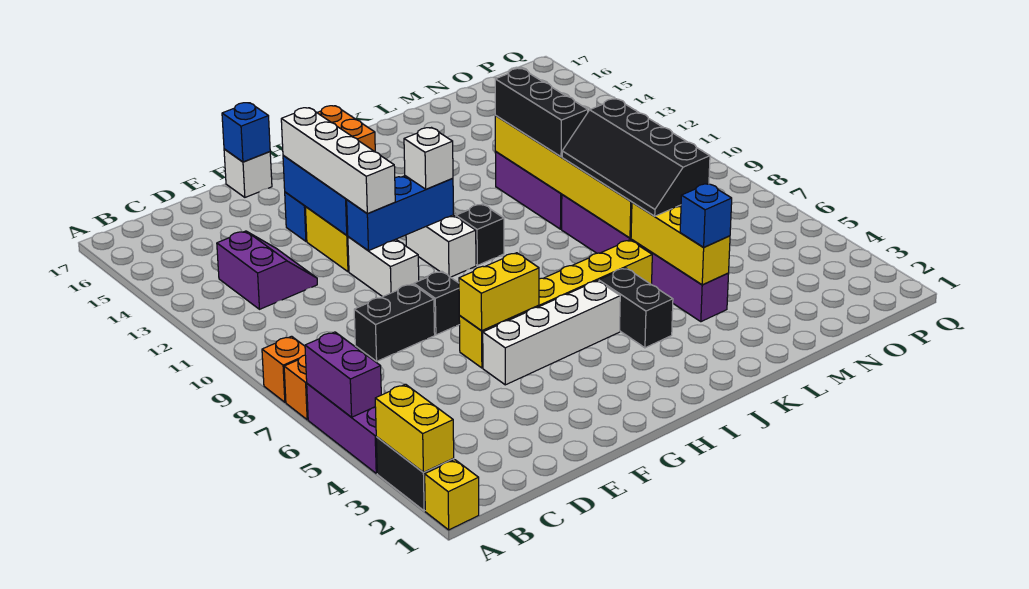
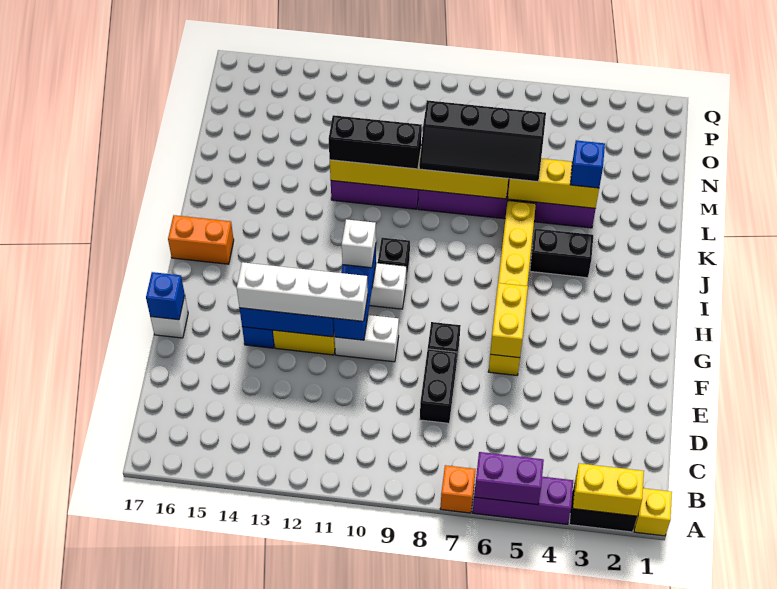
orange brick A8 level 1 -> none
purple slope C12:D13 level 1 top C -> none
white brick F5:I5 level 1 -> none

